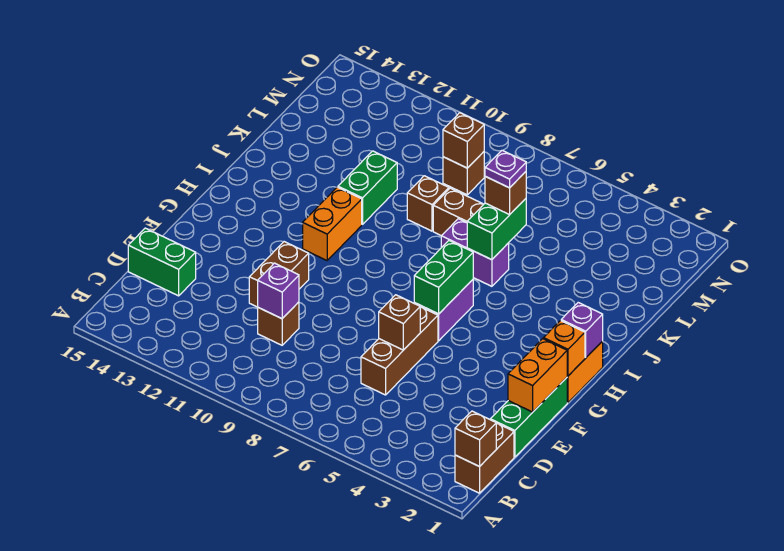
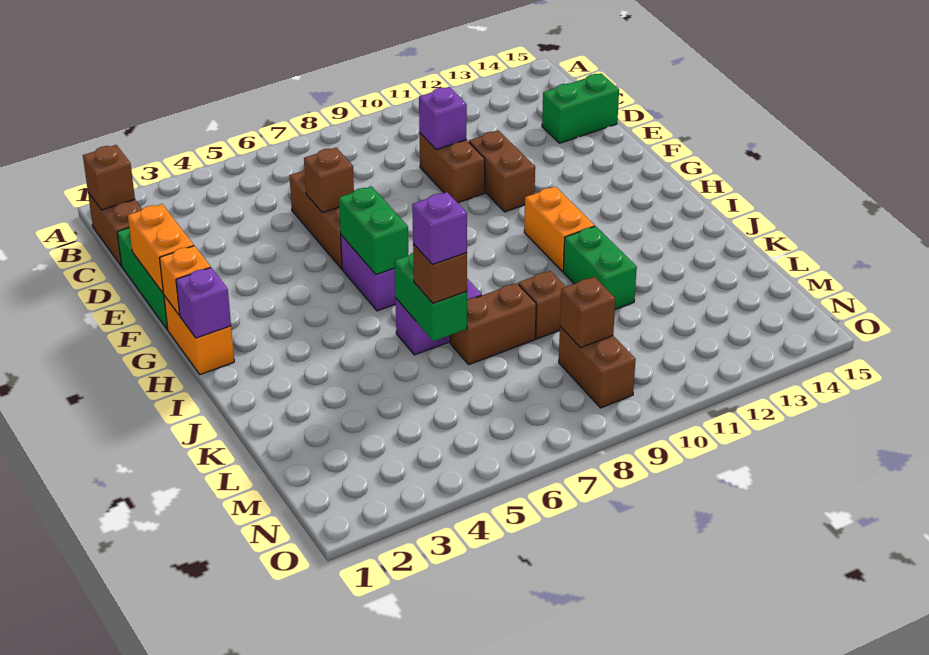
brown brick D10 level 1 -> brown brick D10:E10 level 1
purple plate K6 level 4 -> purple brick K6 level 4
brown brick M9 level 1 -> brown brick M9:N9 level 1

